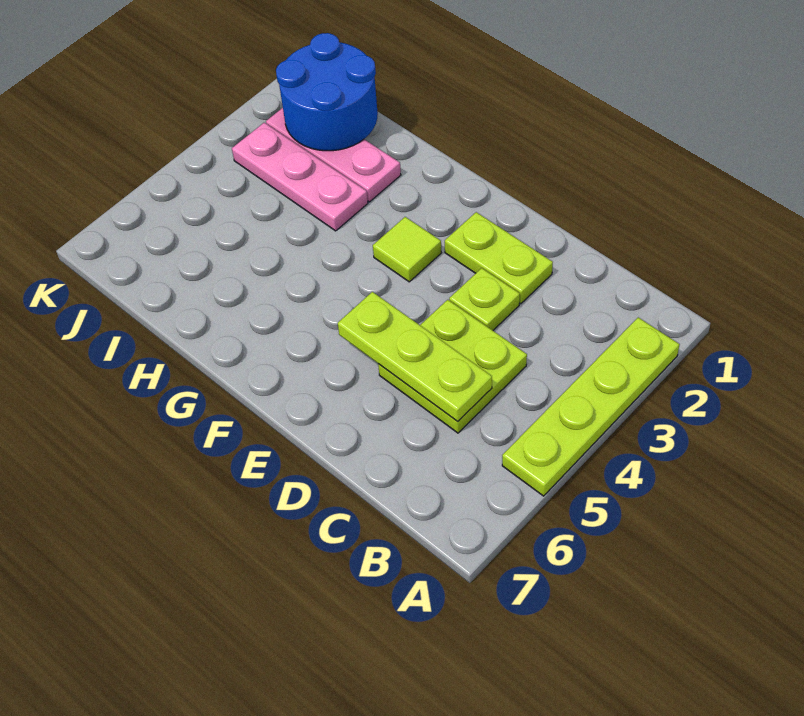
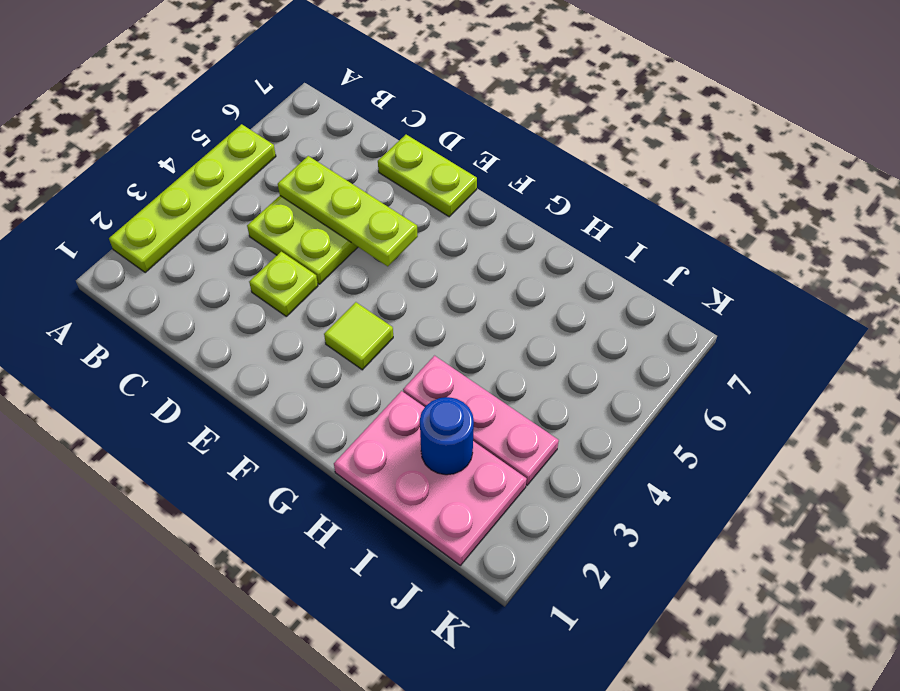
lime plate D2:E2 level 1 -> lime plate D7:E7 level 1
pink plate H2:J2 level 1 -> pink plate H1:J2 level 1
blue round brick I1:J2 level 2 -> blue round brick I2 level 2

